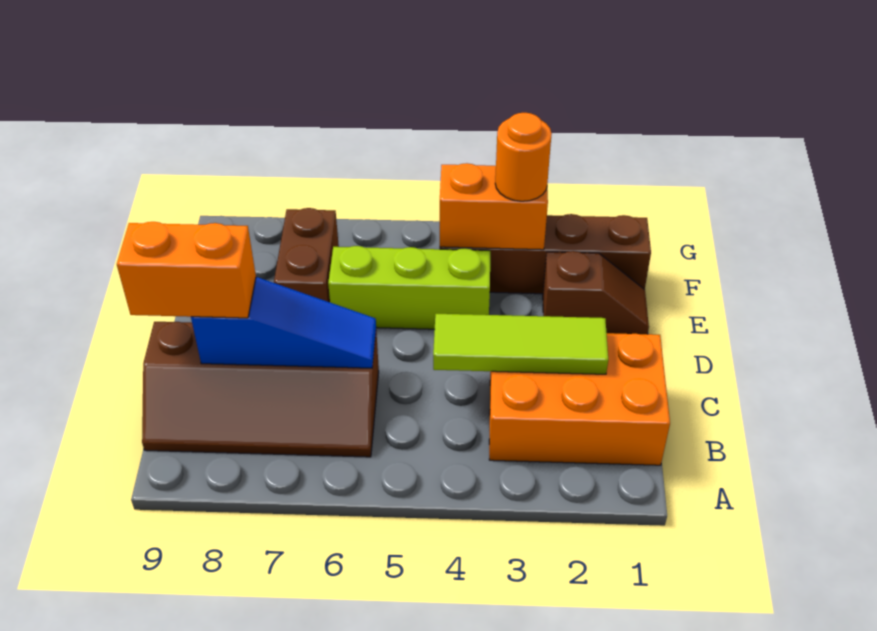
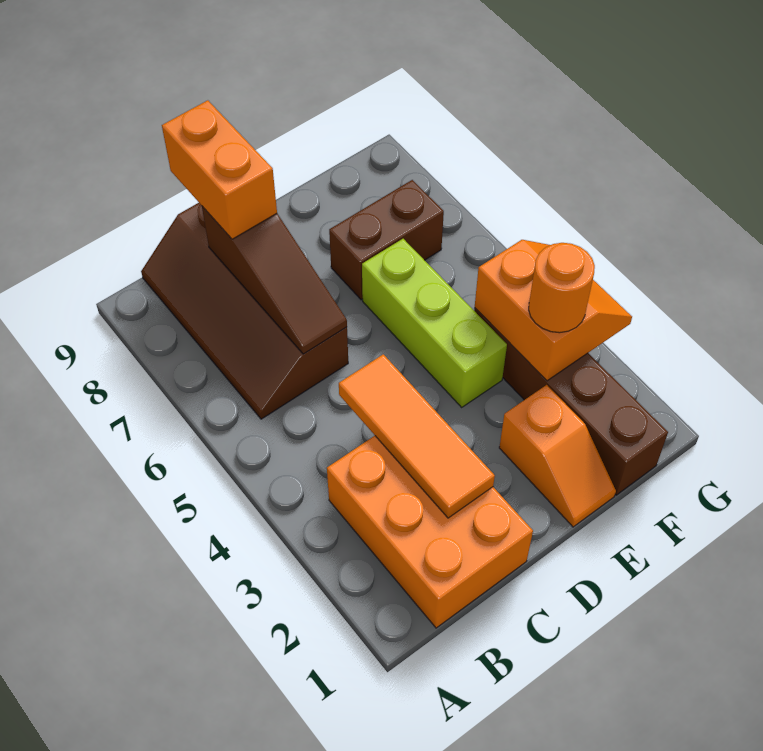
lime tile C2:C4 level 2 -> orange tile C2:C4 level 2
blue slope C6:C8 level 2 top 8 -> brown slope C6:C8 level 2 top 8
brown slope E1:E2 level 1 top 2 -> orange slope E1:E2 level 1 top 2

